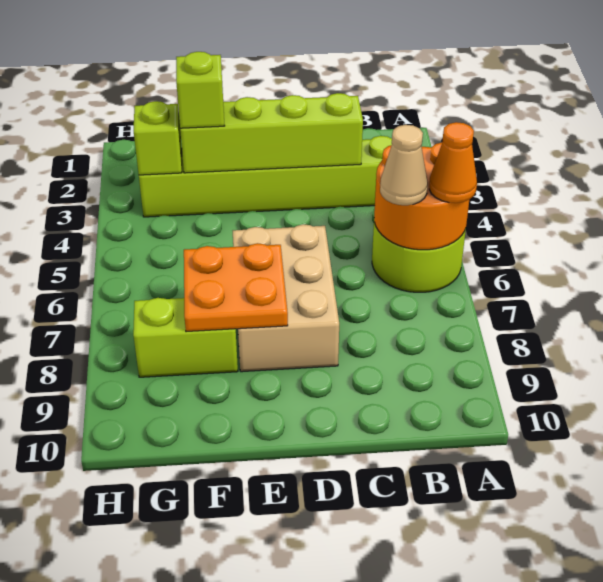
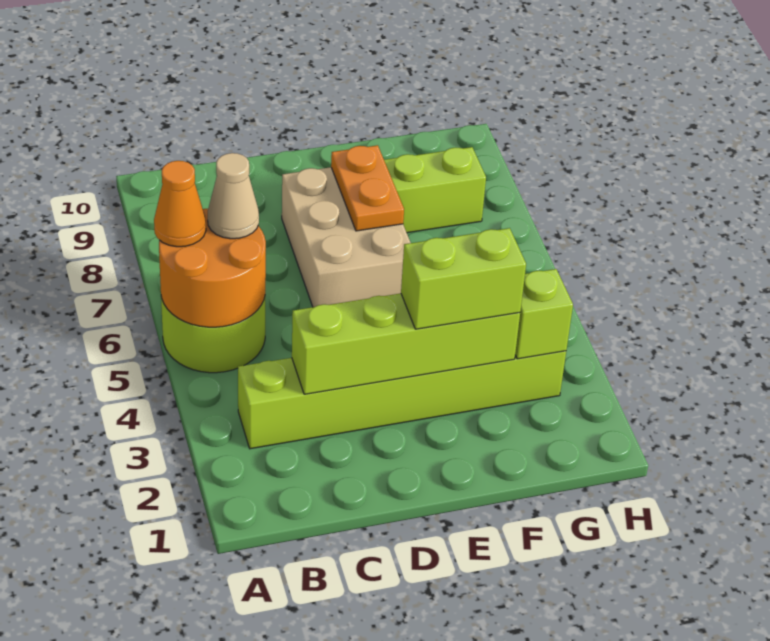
orange plate E7:F8 level 2 -> orange plate E7:E8 level 2
lime brick F3 level 3 -> lime brick E3:F3 level 3

